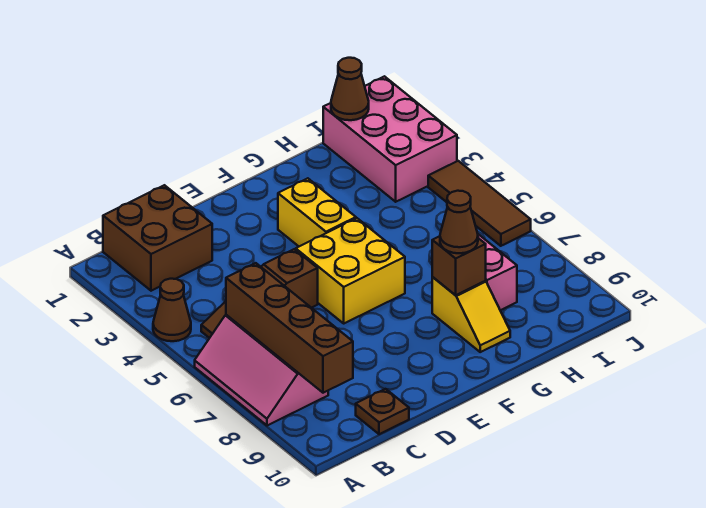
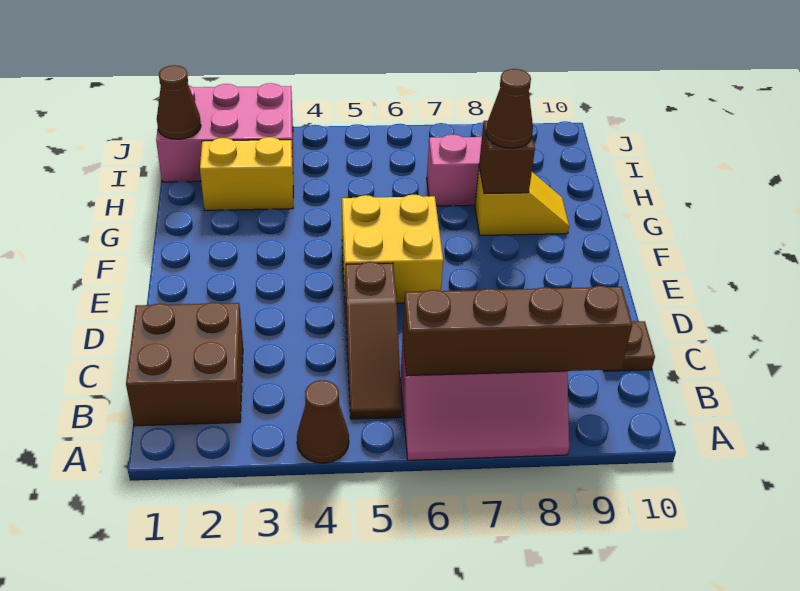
yellow brick F3:F4 level 1 -> yellow brick H2:H3 level 1
brown tile J4:J6 level 1 -> none

